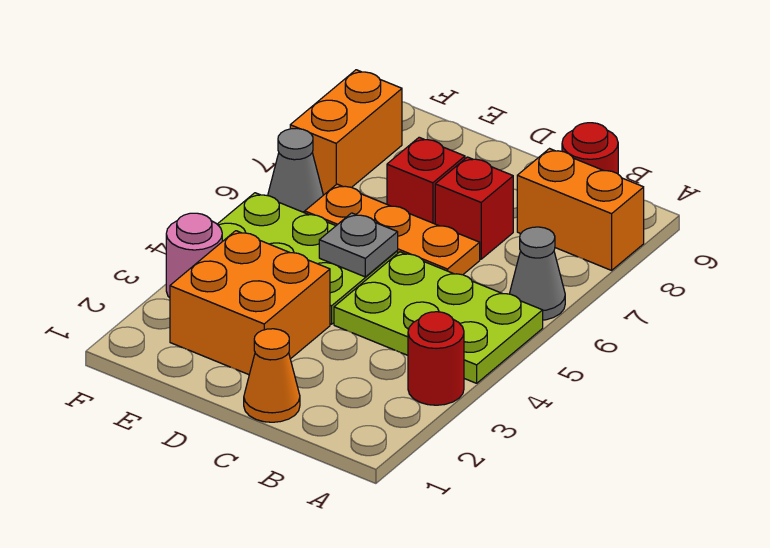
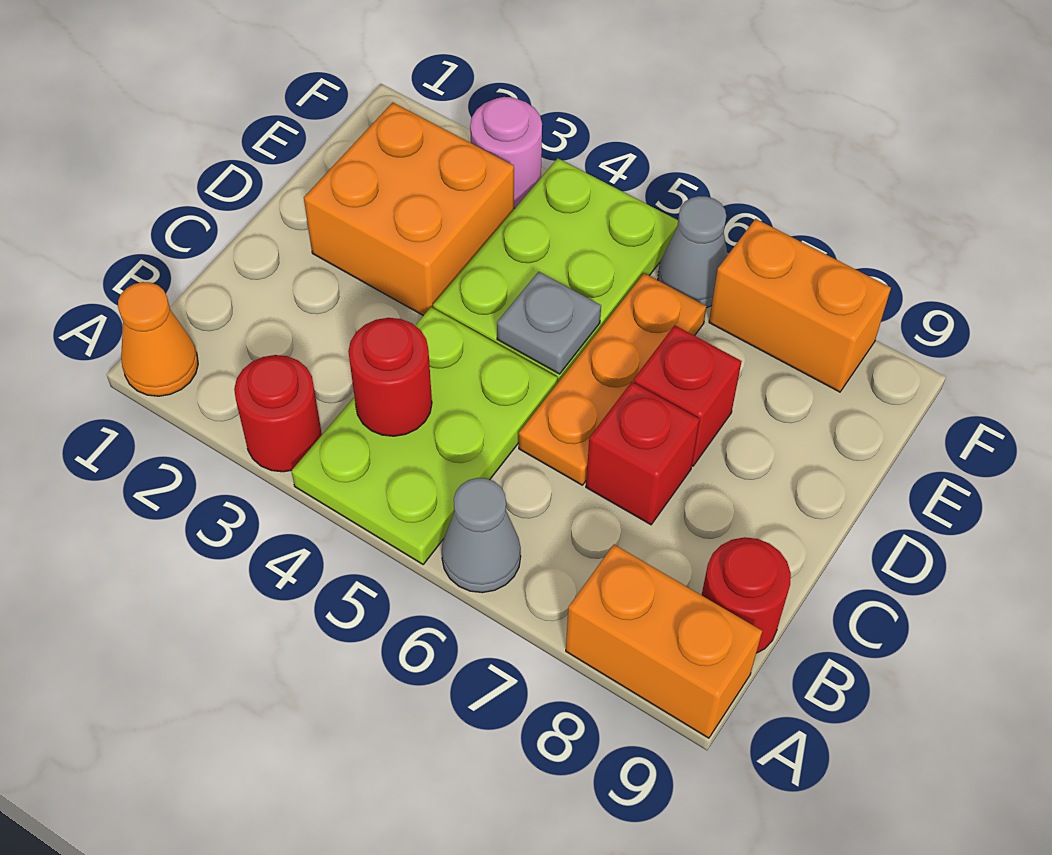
orange brick A8:B8 level 1 -> orange brick A8:A9 level 1
none -> red round brick B4 level 2
orange cone C1 level 1 -> orange cone A1 level 1

